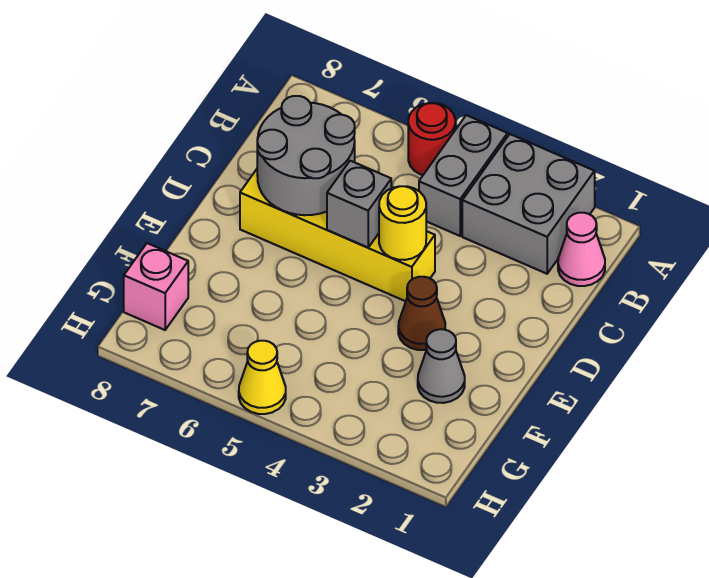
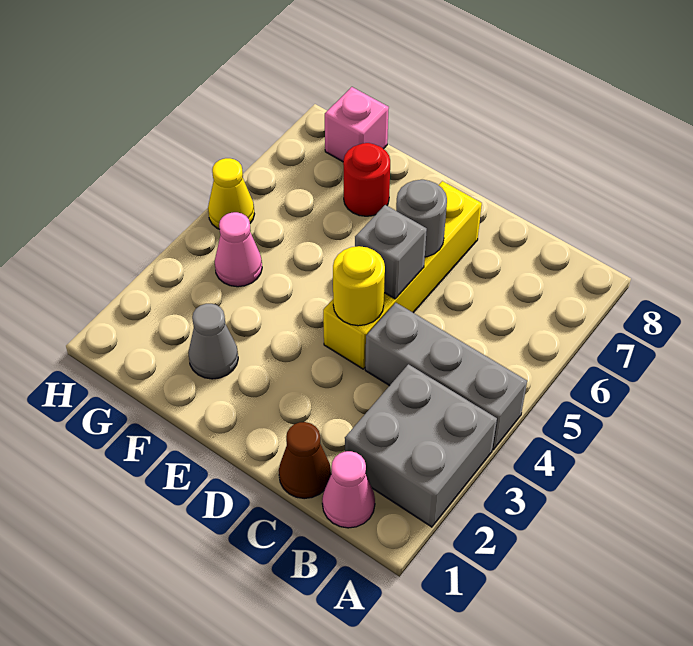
grey brick A4:B4 level 1 -> grey brick A4:C4 level 1
red round brick A5 level 1 -> red round brick F7 level 1
grey round brick C6:D7 level 2 -> grey round brick D6 level 2
brown cone E3 level 1 -> brown cone C1 level 1
none -> pink cone G4 level 1

